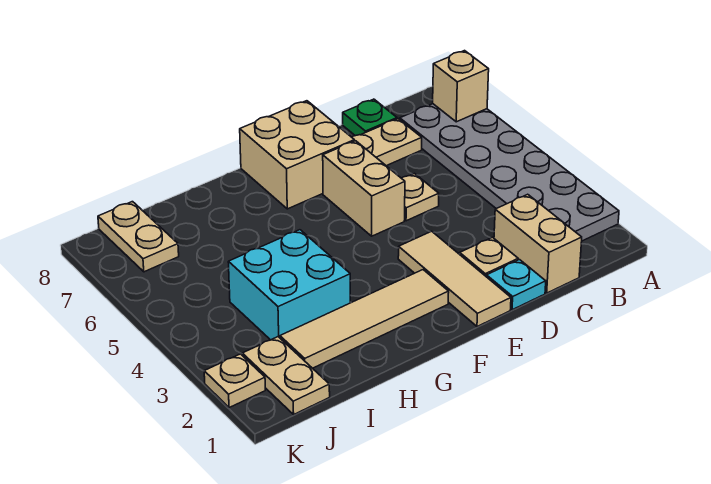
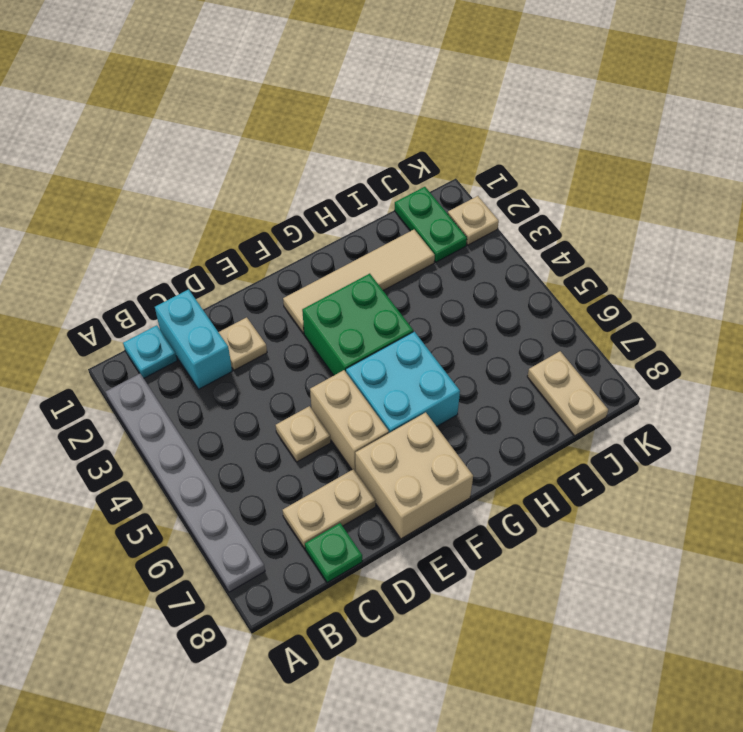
grey plate A2:B7 level 1 -> grey plate A2:A7 level 1
tan brick A7 level 2 -> none
tan brick C1:C2 level 1 -> cyan brick C1:C2 level 1
cyan plate D1 level 1 -> cyan plate B1 level 1
tan tile E1:E3 level 1 -> none
none -> green brick F3:G4 level 1
cyan brick H3:I4 level 1 -> cyan brick F5:G6 level 1
tan plate J1:J2 level 1 -> green plate J1:J2 level 1

